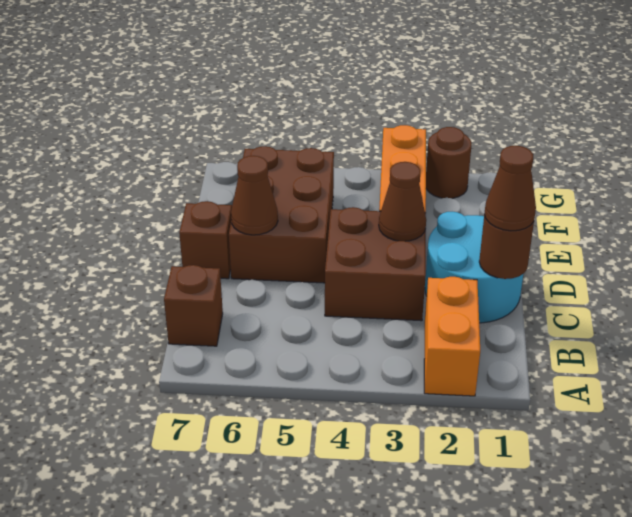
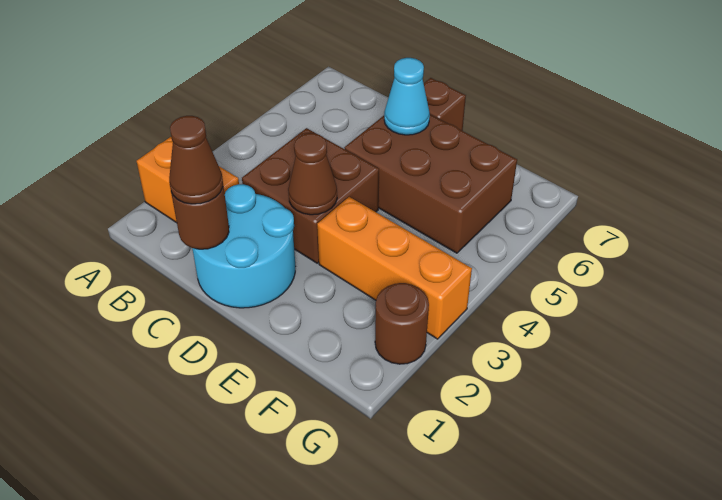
brown brick B7 level 1 -> none
brown cone D6 level 2 -> cyan cone D6 level 2

